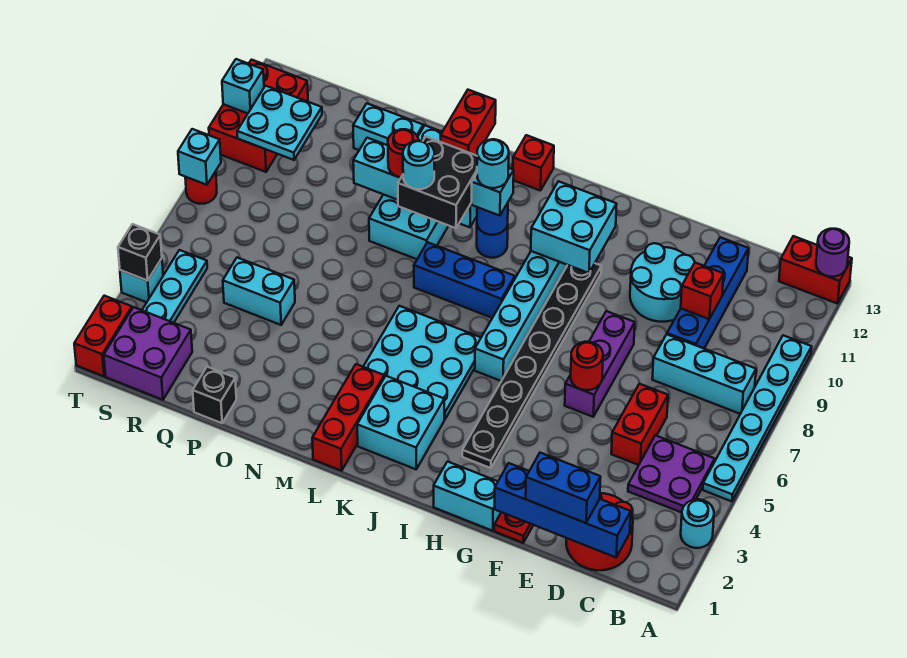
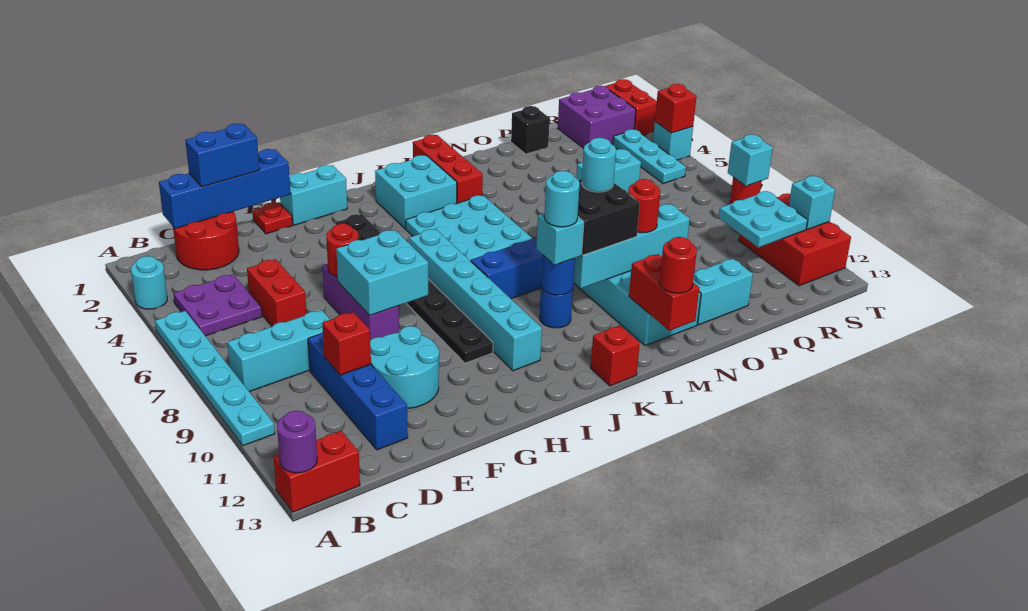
cyan brick H10:I11 level 2 -> cyan brick F7:G8 level 2
none -> red round brick M13 level 3
black brick T4 level 2 -> red brick T4 level 2

